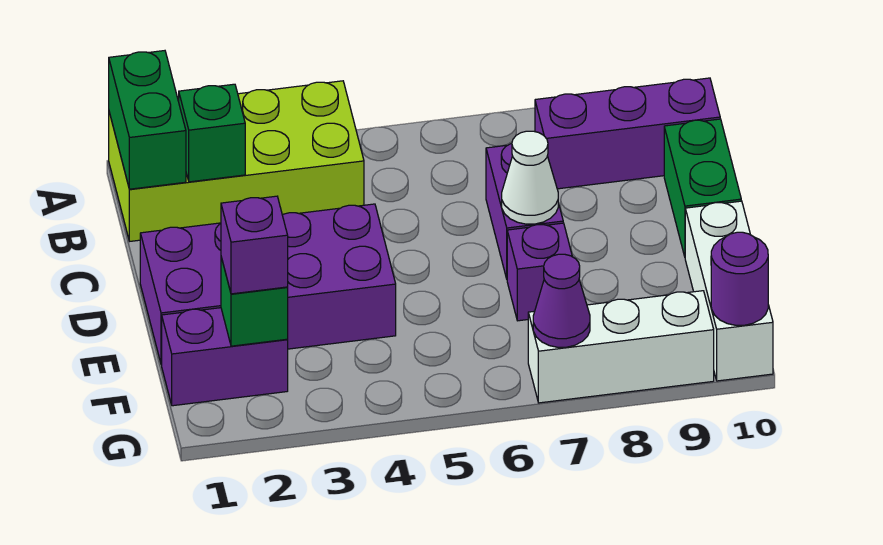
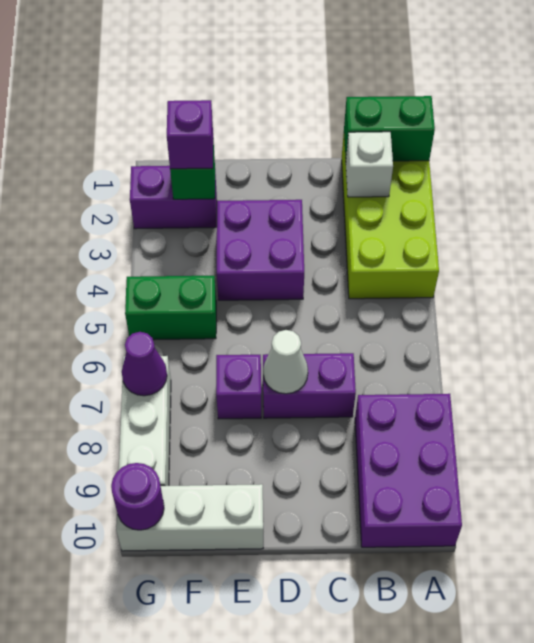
green brick B2 level 2 -> white brick B2 level 2
purple brick B8:B10 level 1 -> purple brick A8:B10 level 1
green brick C10:D10 level 1 -> green brick F5:G5 level 1
purple brick D1:E4 level 1 -> purple brick D3:E4 level 1
purple brick F1:F2 level 1 -> purple brick F2:G2 level 1

